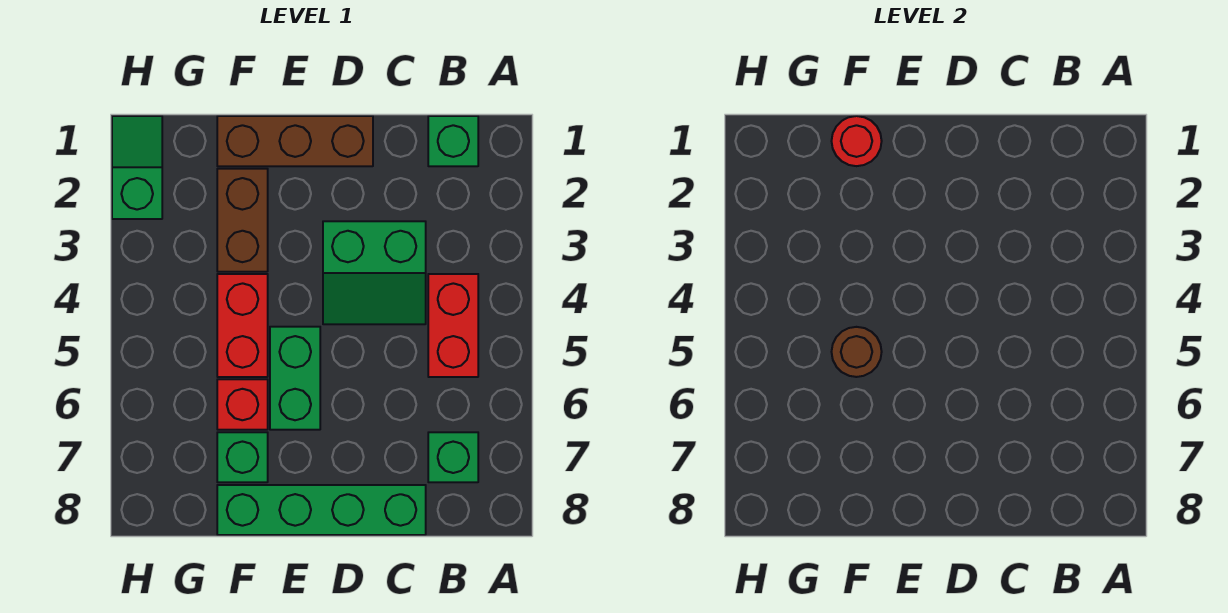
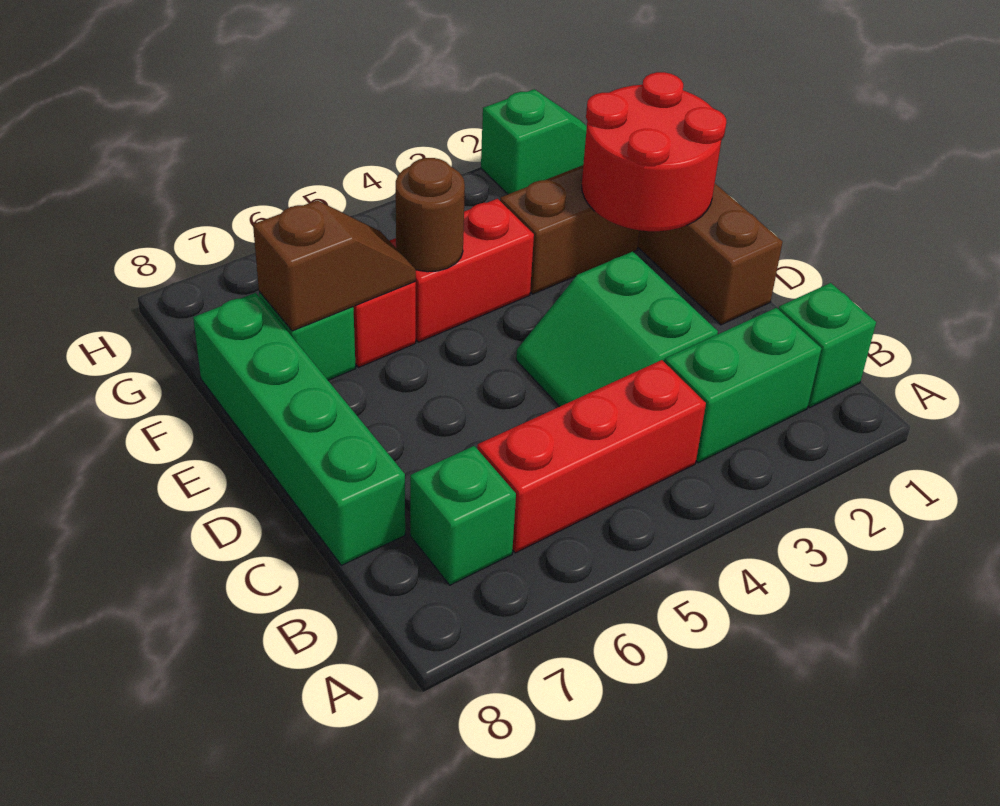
red brick B4:B5 level 1 -> red brick B4:B6 level 1
green brick E5:E6 level 1 -> green brick B2:B3 level 1
red round brick F1 level 2 -> red round brick E1:F2 level 2
none -> brown slope F6:F7 level 2 top 7

